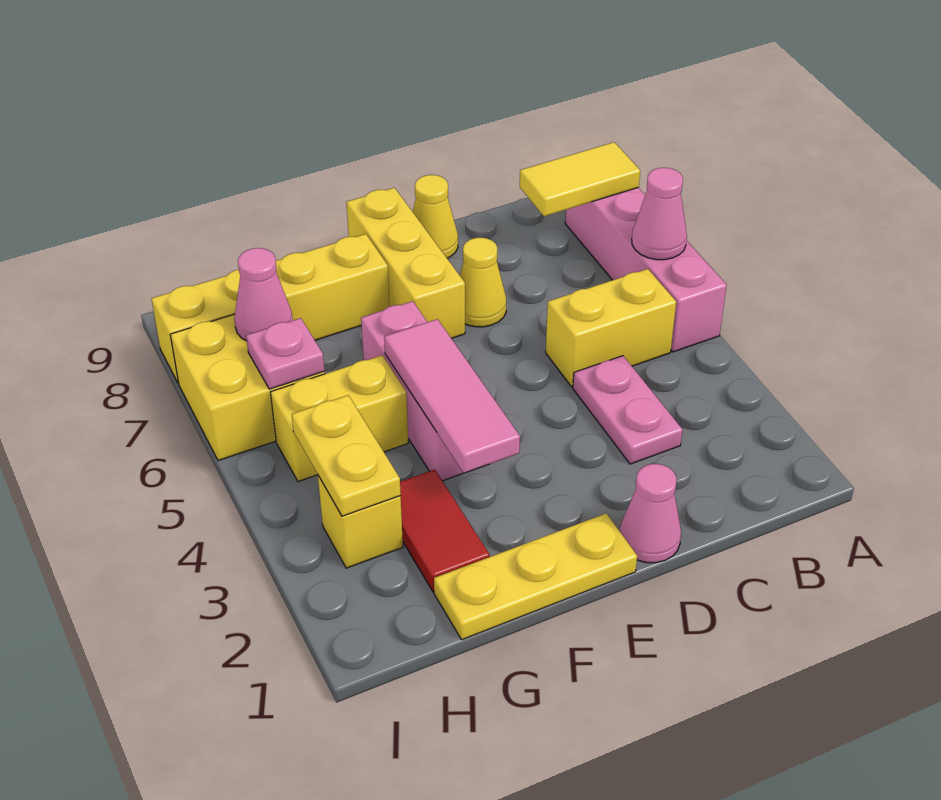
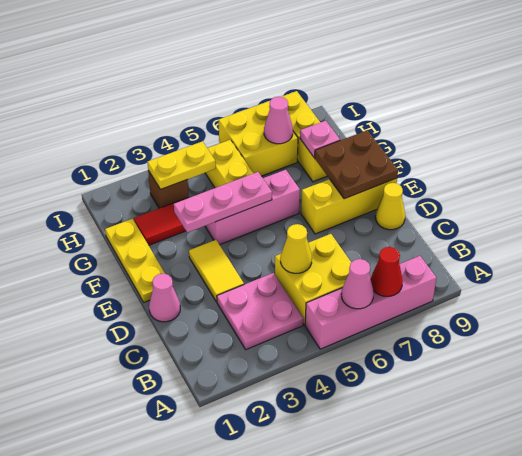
none -> red cone A7 level 2
yellow tile A8:B8 level 2 -> yellow tile D3:E3 level 1
yellow brick B5:C5 level 1 -> yellow brick B5:C6 level 1
pink plate C3:C4 level 1 -> pink plate B3:C4 level 1
yellow cone D7 level 1 -> yellow cone C5 level 2
none -> brown plate E8:F9 level 2
pink tile F3:F5 level 2 -> pink plate F3:F5 level 2
yellow brick F8:I8 level 1 -> yellow brick G8:I8 level 1
yellow brick H3 level 1 -> brown brick H3 level 1
pink plate H6 level 2 -> pink plate G8 level 2

